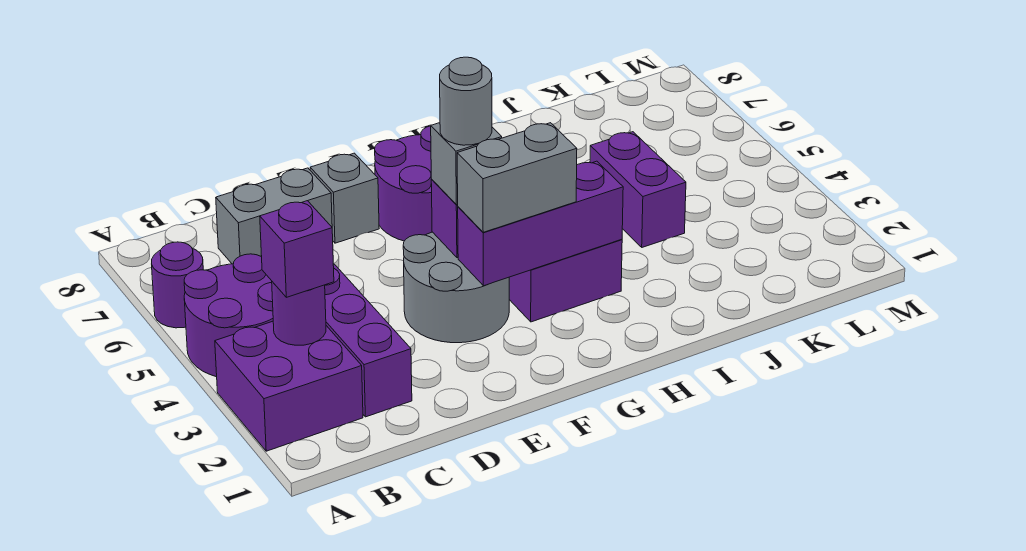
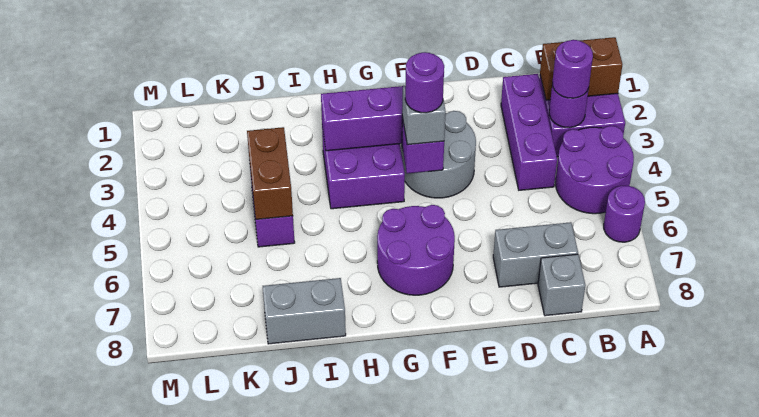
none -> brown brick A2:B2 level 2
purple brick B3 level 3 -> purple round brick B3 level 3
grey brick E7 level 1 -> grey brick C8 level 1
grey brick F3:G3 level 3 -> grey brick I8:J8 level 1
grey round brick F4 level 4 -> purple round brick F4 level 4
none -> brown brick J4:J5 level 2

